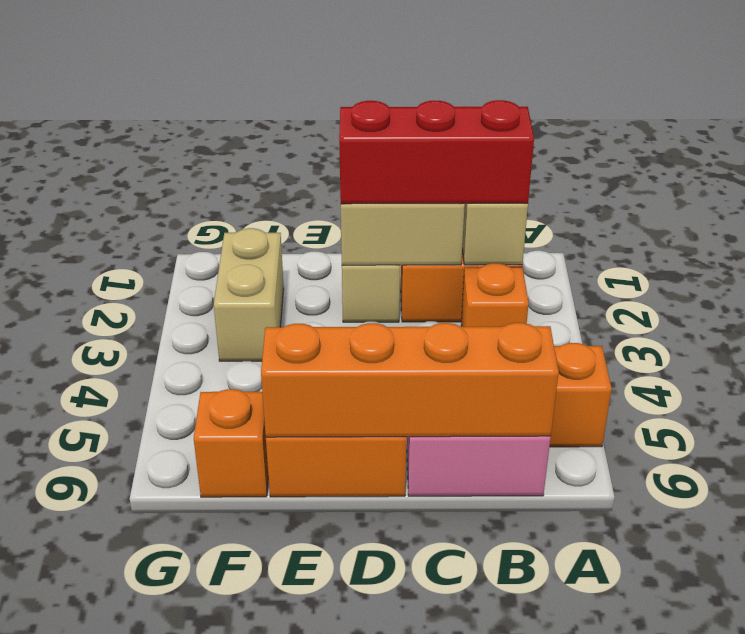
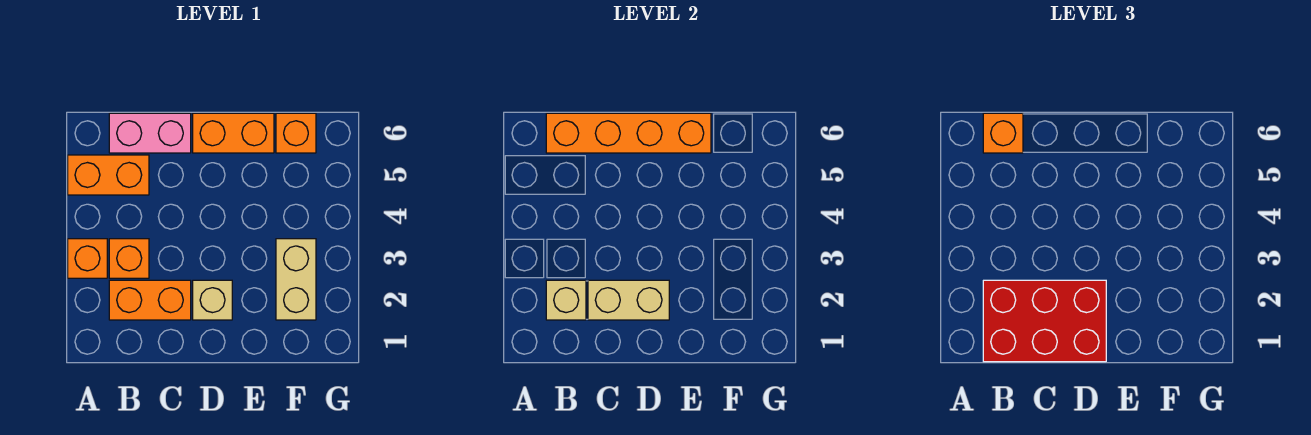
none -> orange brick A3 level 1
red brick B2:D2 level 3 -> red brick B1:D2 level 3
none -> orange brick B6 level 3

